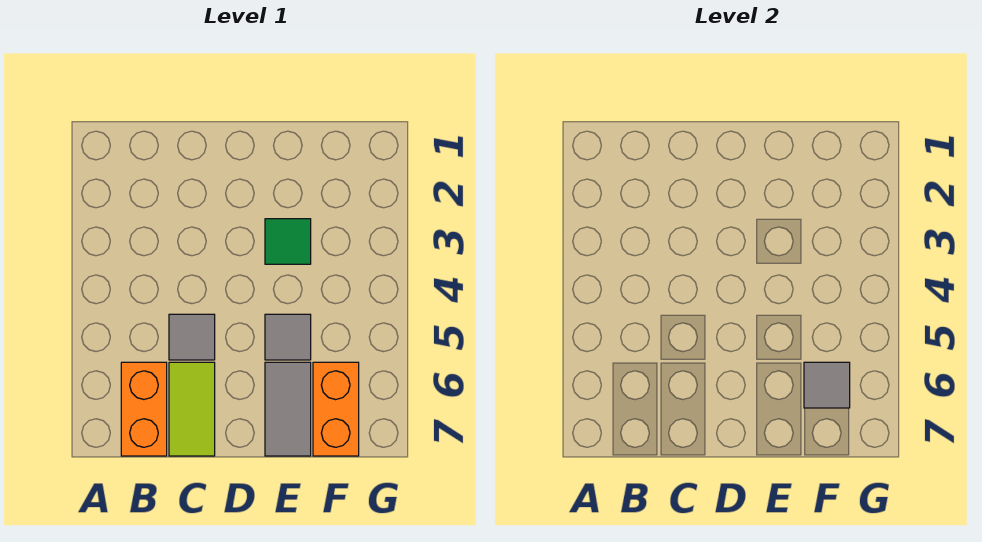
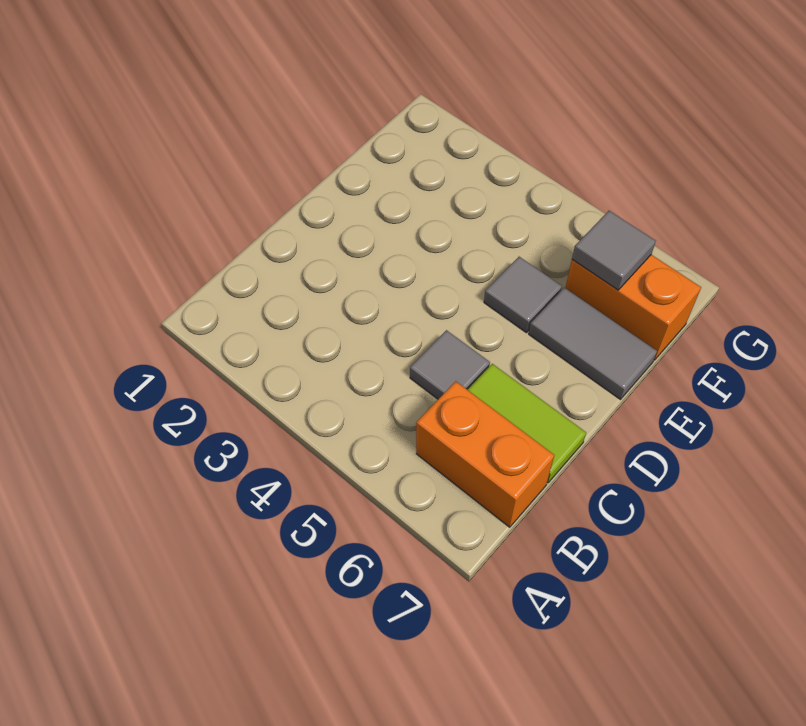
green tile E3 level 1 -> none

